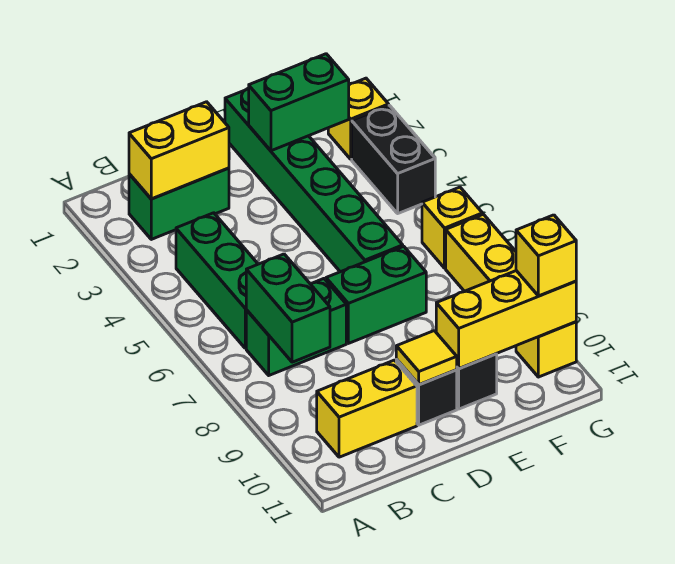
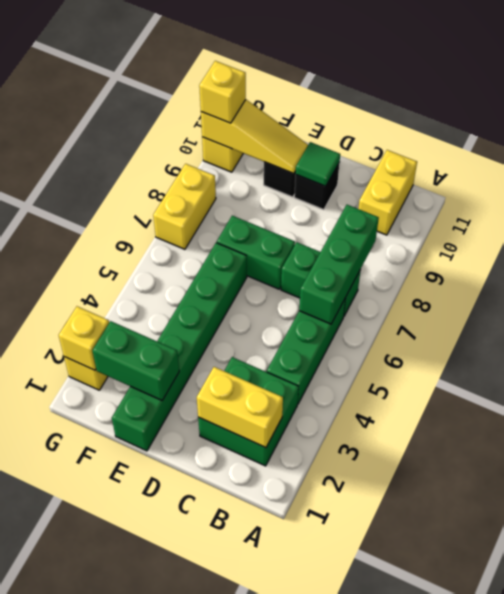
green brick B2:C2 level 1 -> green brick B2:C3 level 1
green brick B7:B8 level 2 -> green brick B6:B8 level 2
yellow brick B10:C10 level 1 -> yellow brick B10:B11 level 1
yellow tile D10 level 2 -> green tile D10 level 2
yellow brick E10:G10 level 2 -> yellow slope E10:G10 level 2 top G
black brick G3:G4 level 1 -> none
yellow brick G6 level 1 -> yellow brick G2 level 2

